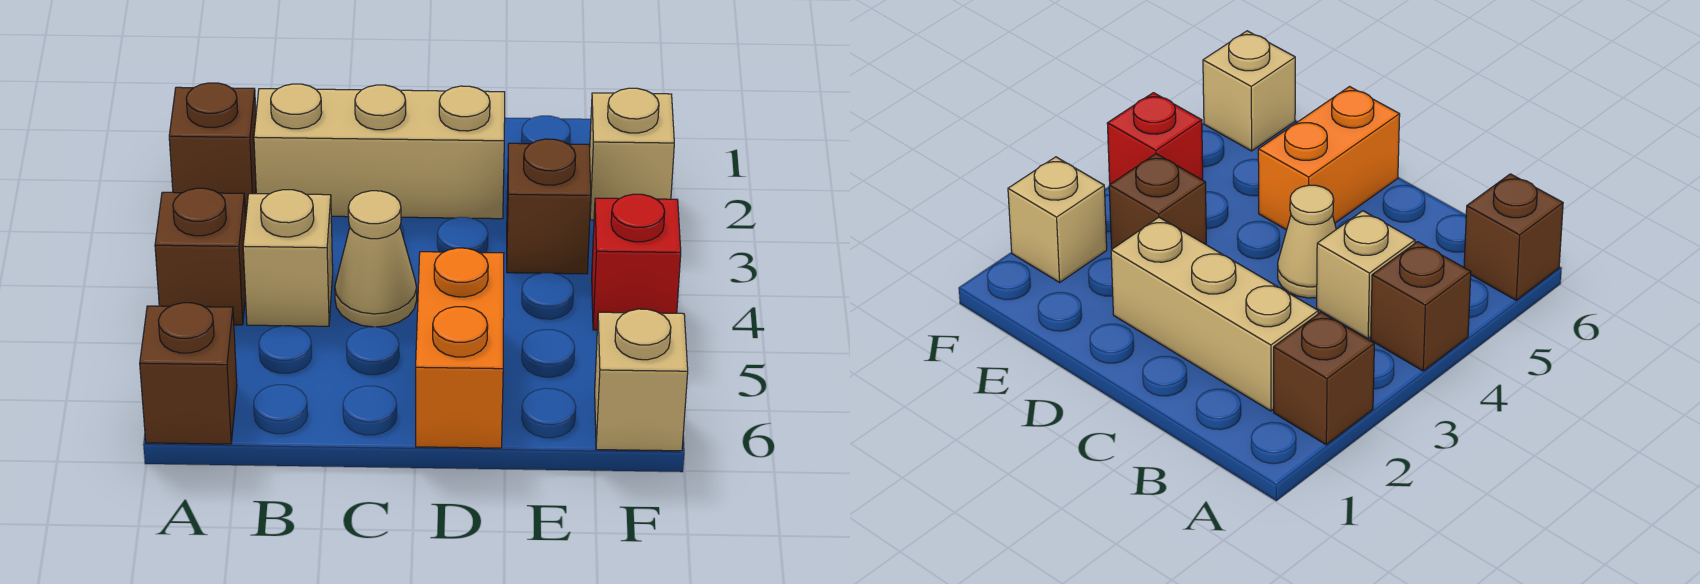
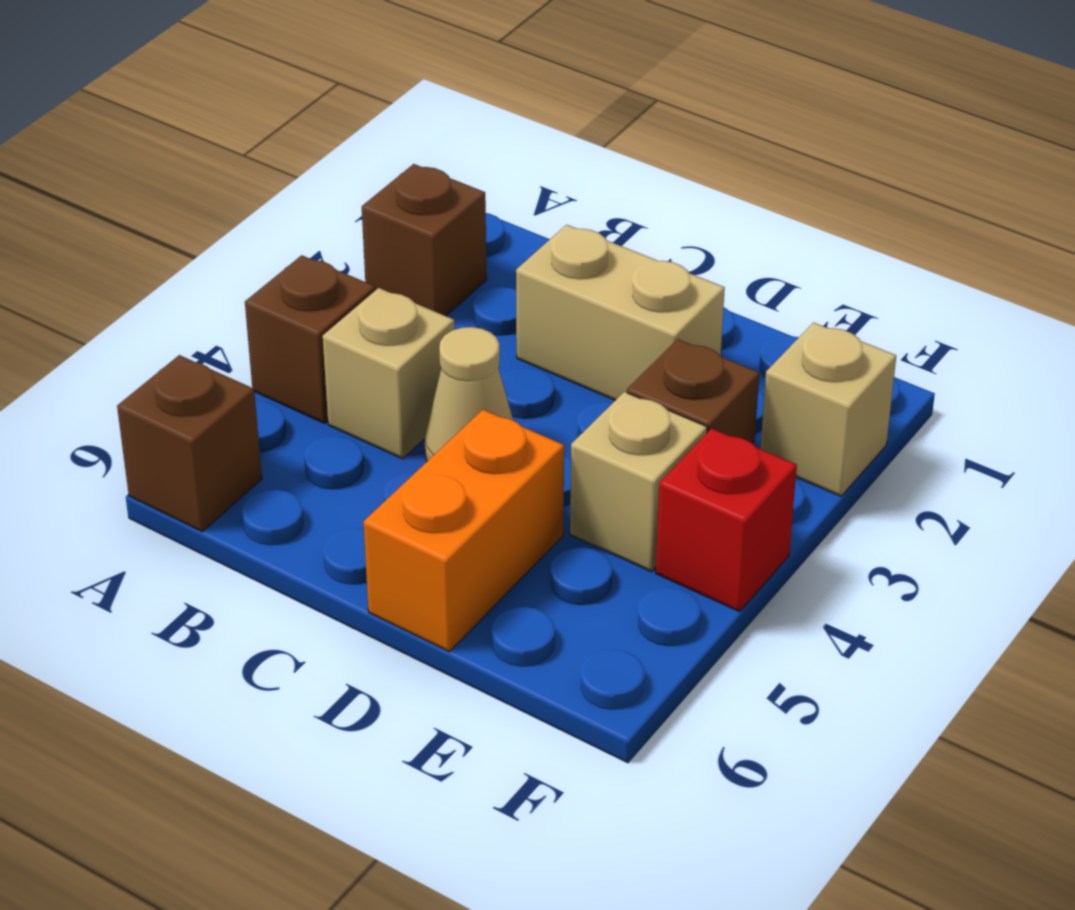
tan brick B2:D2 level 1 -> tan brick C2:D2 level 1
tan brick F6 level 1 -> tan brick E4 level 1

